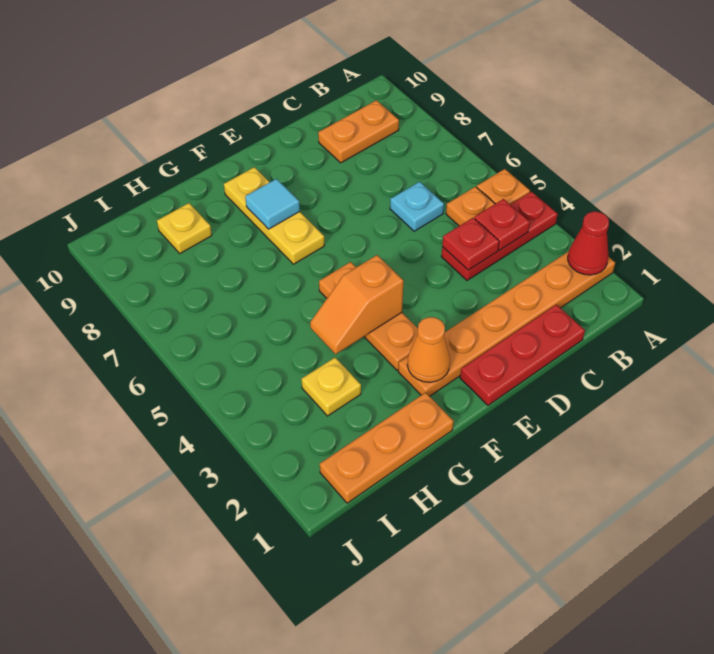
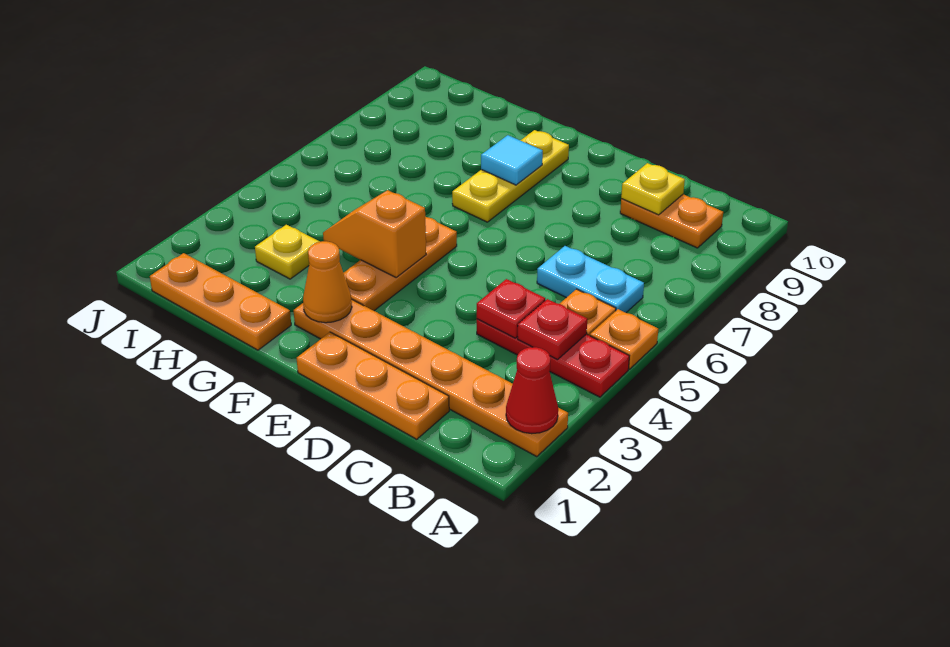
red plate C1:E1 level 1 -> orange plate C1:E1 level 1
cyan plate C6 level 1 -> cyan plate B6:C6 level 1
yellow plate H9 level 1 -> yellow plate C9 level 2

